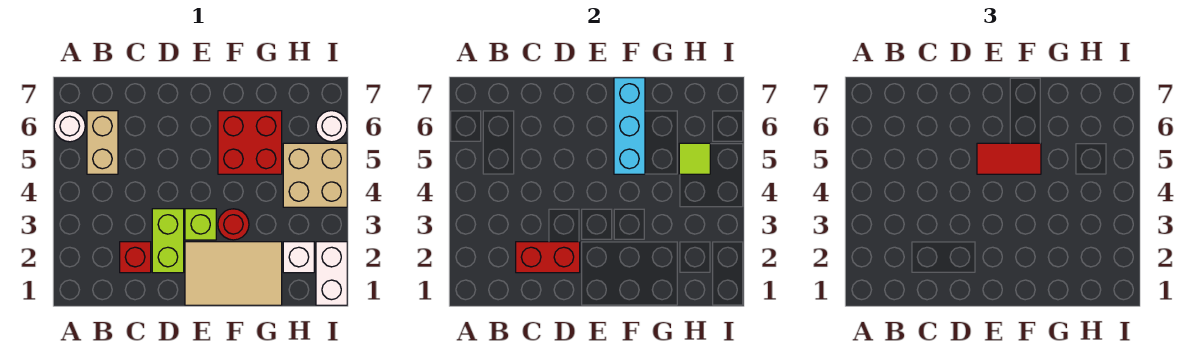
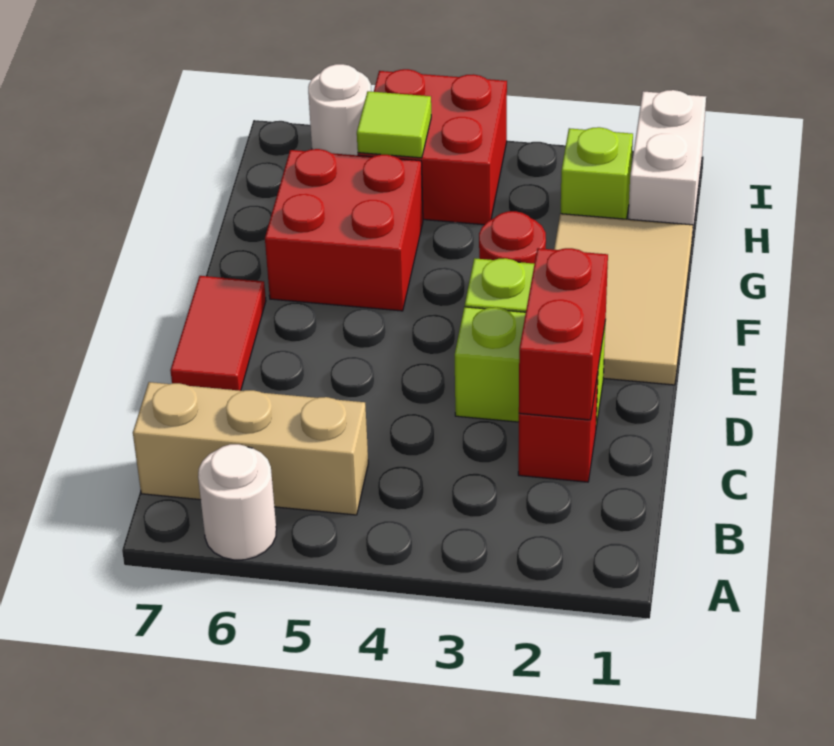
tan brick B5:B6 level 1 -> tan brick B5:B7 level 1
red tile E5:F5 level 3 -> red tile D7:E7 level 1
cyan brick F5:F7 level 2 -> none
white brick H2 level 1 -> lime brick H2 level 1
tan brick H4:I5 level 1 -> red brick H4:I5 level 1
white brick I1:I2 level 1 -> white brick H1:I1 level 1

